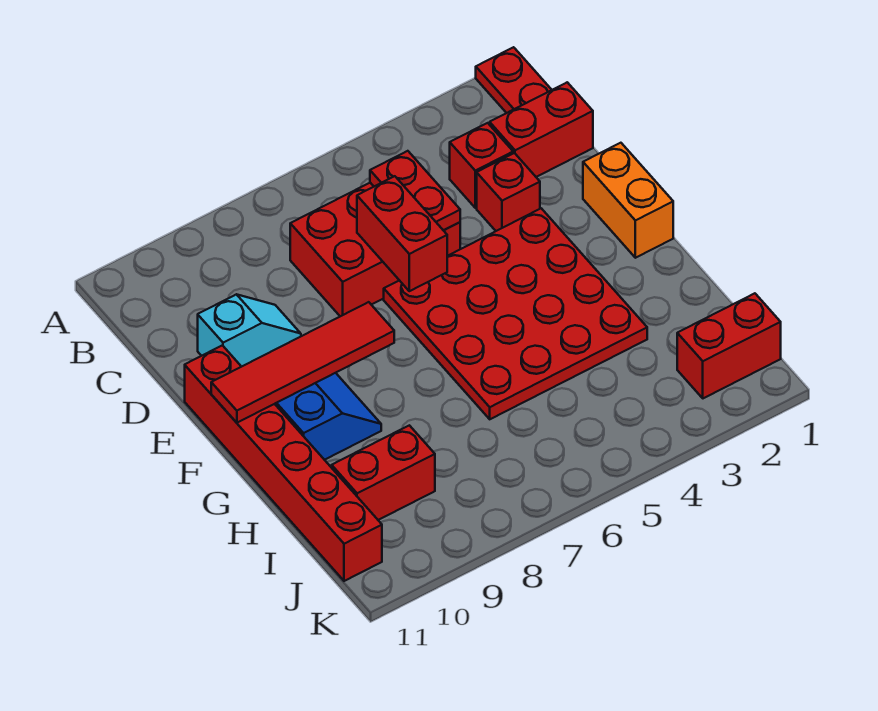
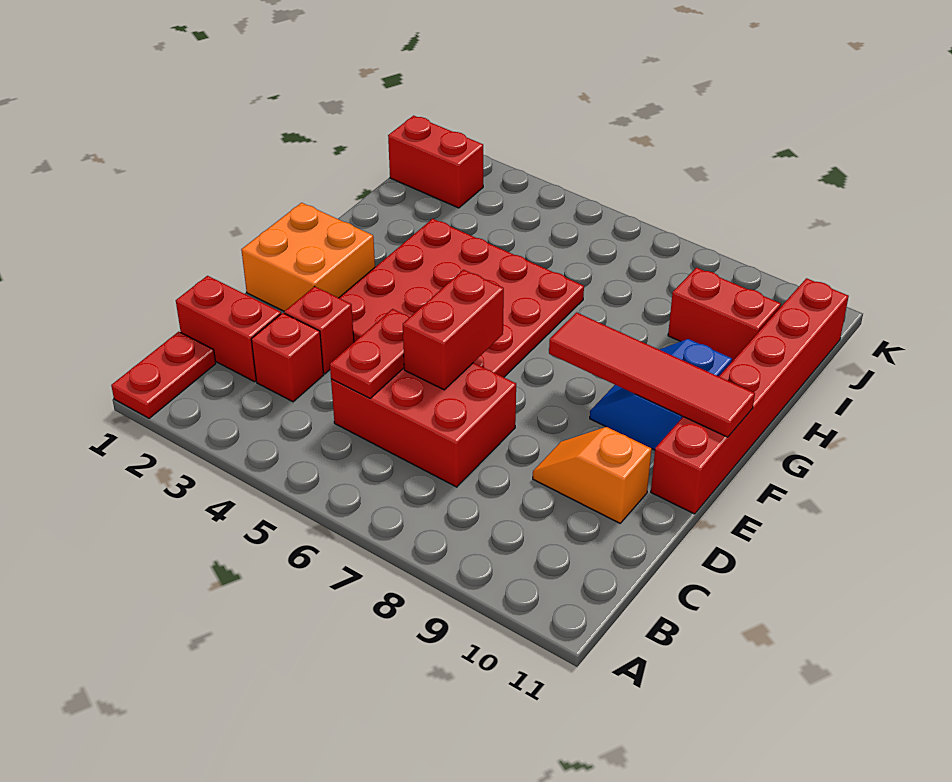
cyan slope D9:D10 level 1 top 10 -> orange slope D9:D10 level 1 top 10
orange brick E1:F1 level 1 -> orange brick E1:F2 level 1

